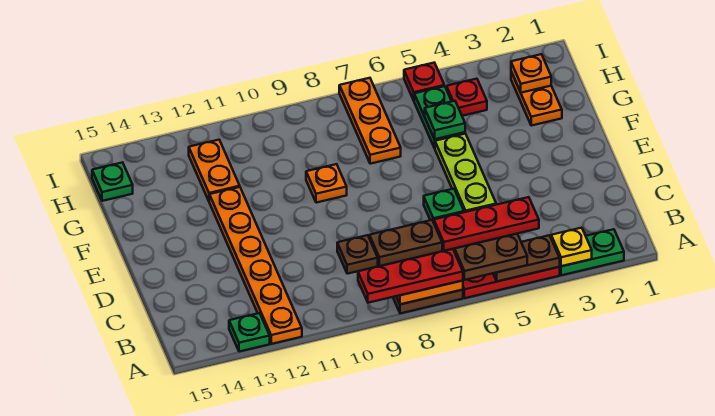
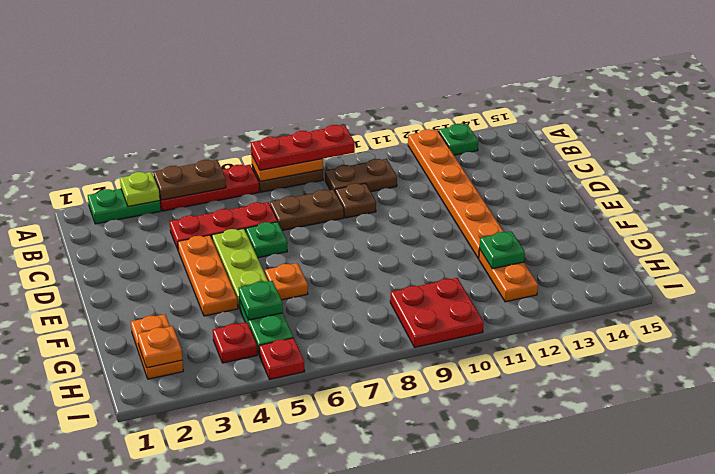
yellow plate A3 level 2 -> lime plate A3 level 2
brown plate A5:A6 level 3 -> brown plate B9:B10 level 1
orange plate F9 level 1 -> orange plate F6 level 1
orange plate G7:I7 level 1 -> orange plate D4:F4 level 1
none -> red plate H9:I10 level 1
green plate H15 level 1 -> green plate G12 level 2

